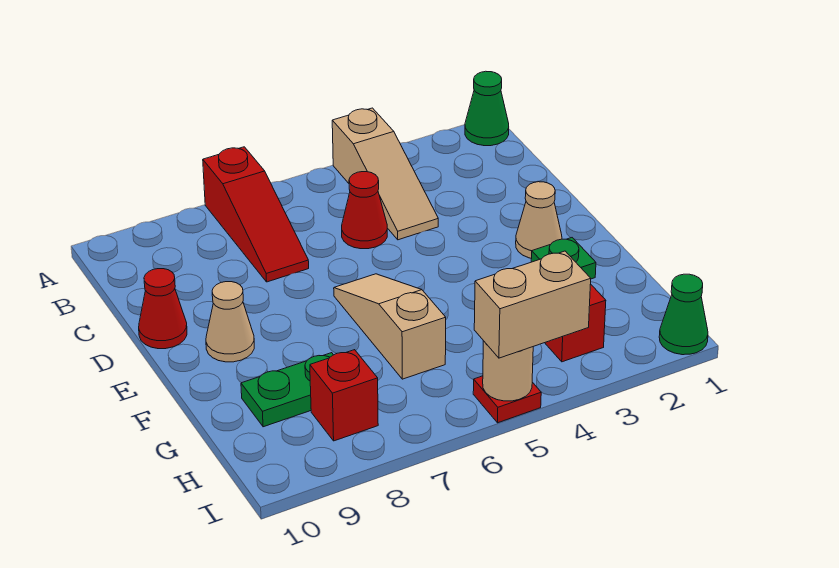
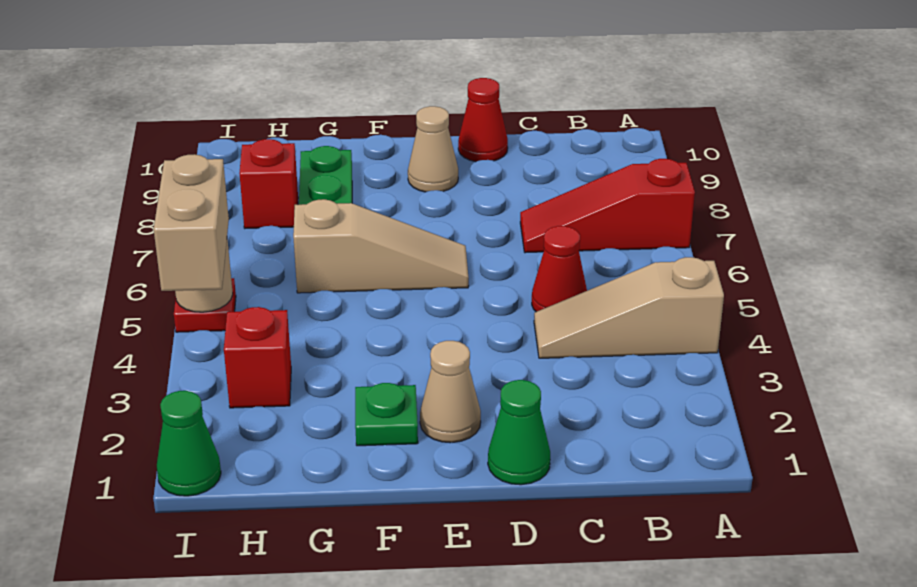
green cone A1 level 1 -> green cone D1 level 1

